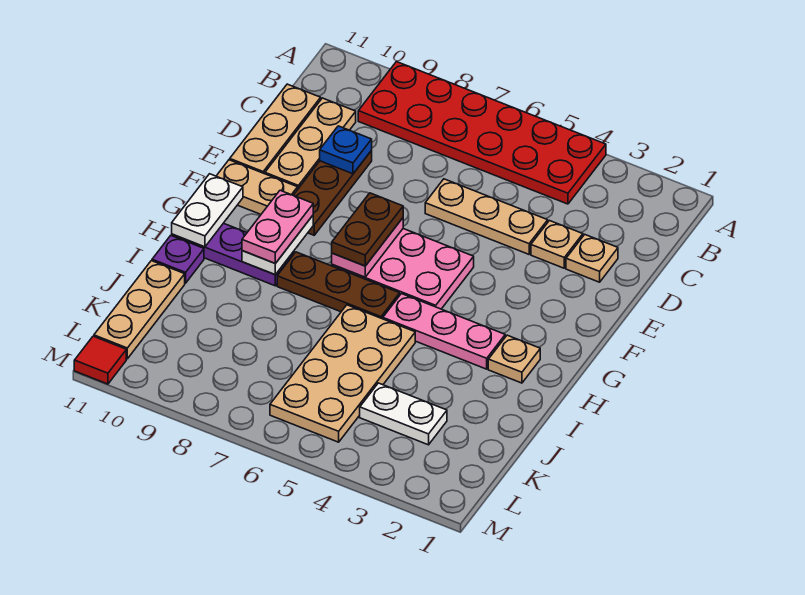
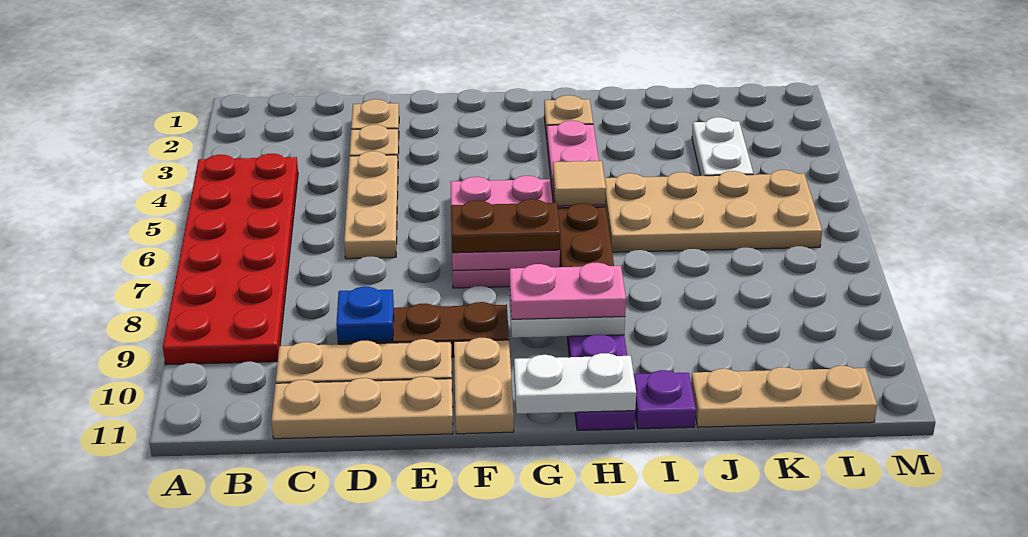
none -> tan tile H5 level 2
red tile M11 level 1 -> none

